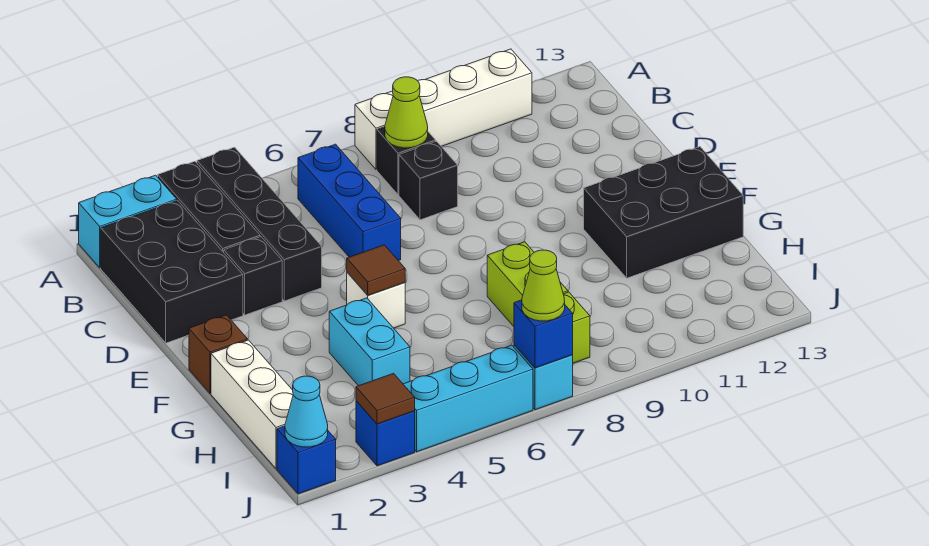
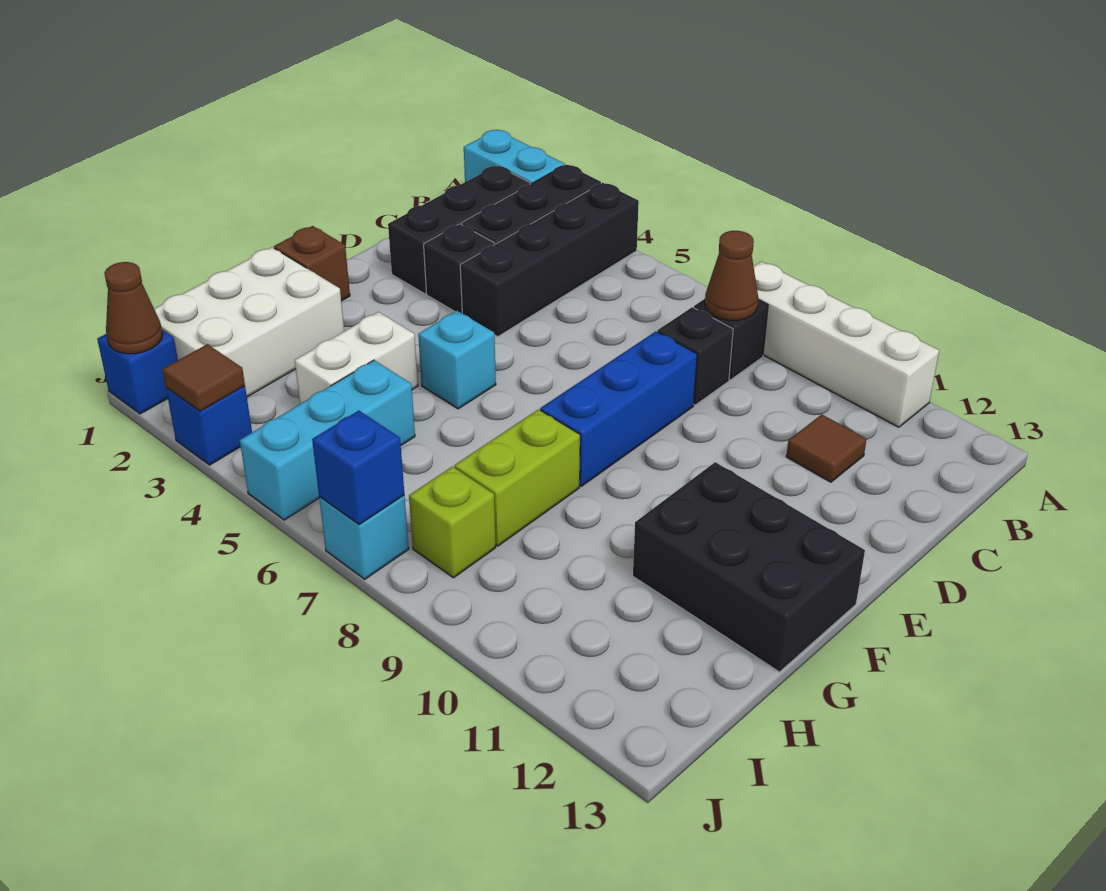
black brick B1:D2 level 1 -> black brick B2:D2 level 1
blue brick B6:D6 level 1 -> blue brick D8:F8 level 1
lime cone B8 level 2 -> brown cone B8 level 2
white brick F5 level 1 -> cyan brick F5 level 1
brown tile F5 level 2 -> brown tile C11 level 1
white brick G1:I1 level 1 -> white brick G1:I2 level 1
cyan brick G4:H4 level 1 -> white brick G4:H4 level 1
cyan cone J1 level 2 -> brown cone J1 level 2
cyan brick J4:J6 level 1 -> cyan brick H5:J5 level 1
lime cone J7 level 3 -> none

